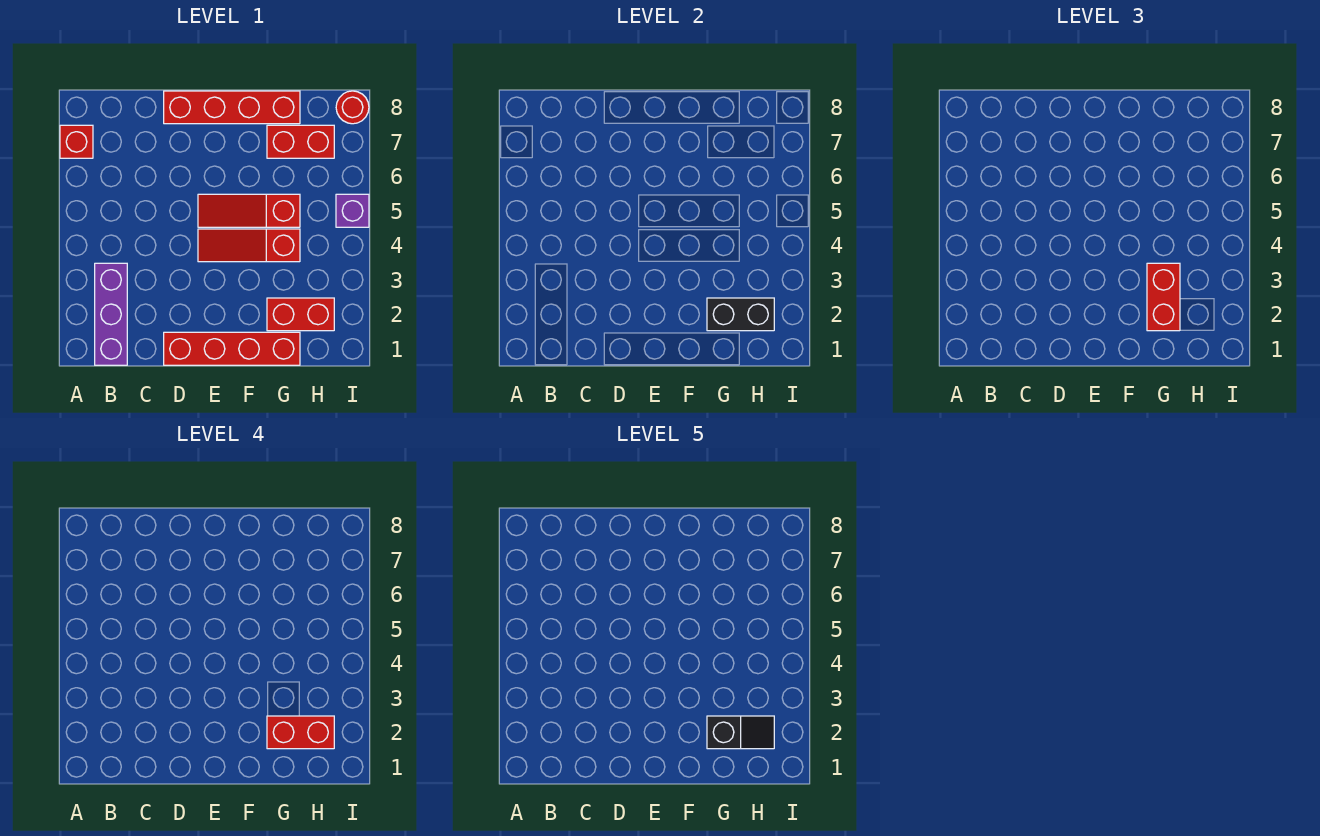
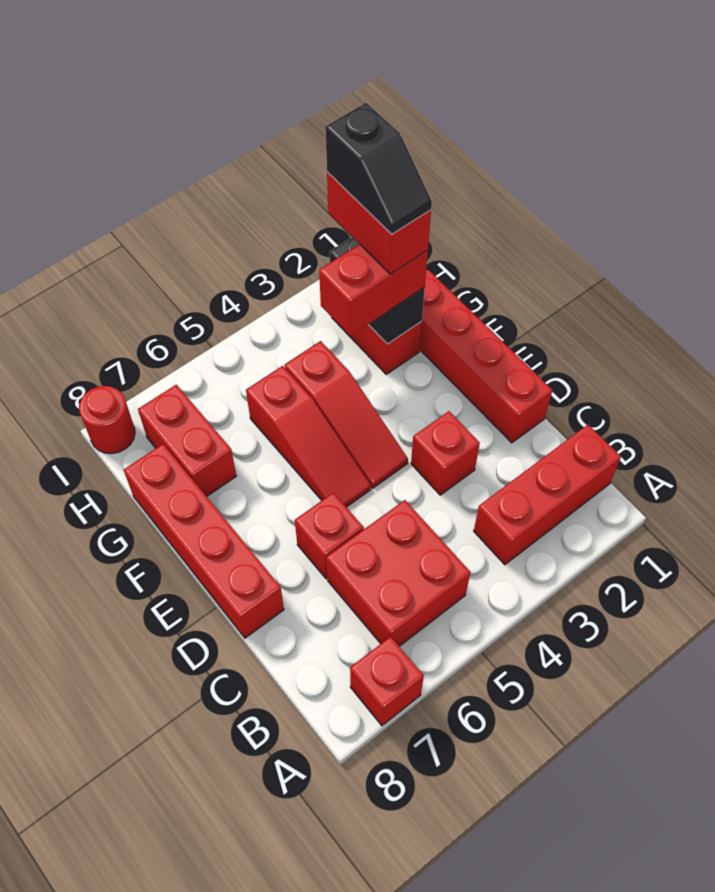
purple brick B1:B3 level 1 -> red brick B1:B3 level 1
none -> red brick B5:C6 level 1
none -> red brick D3 level 1
none -> red brick D6 level 1
black slope G2:H2 level 5 top G -> black slope G2:H2 level 5 top H
purple brick I5 level 1 -> none

